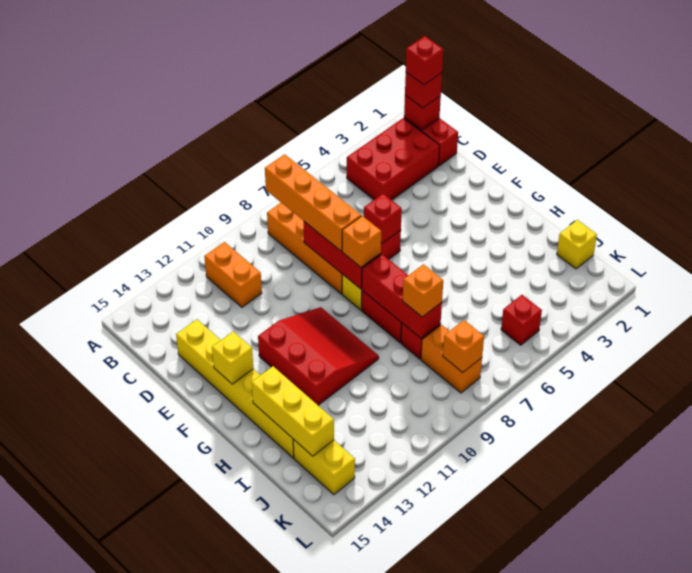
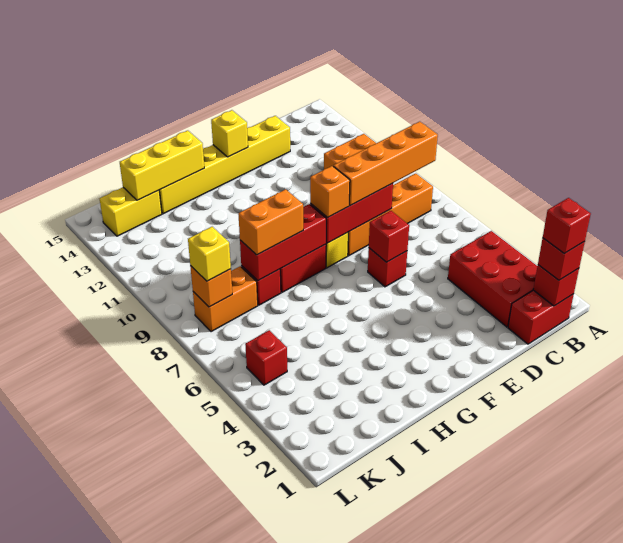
red slope F10:H12 level 1 top 12 -> none
orange brick I8 level 3 -> orange brick H8:I8 level 3
yellow brick J1 level 1 -> yellow brick K8 level 3

